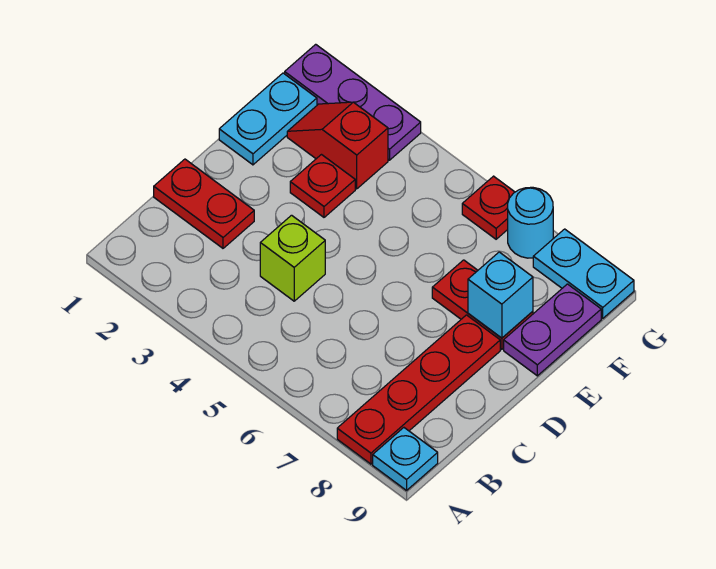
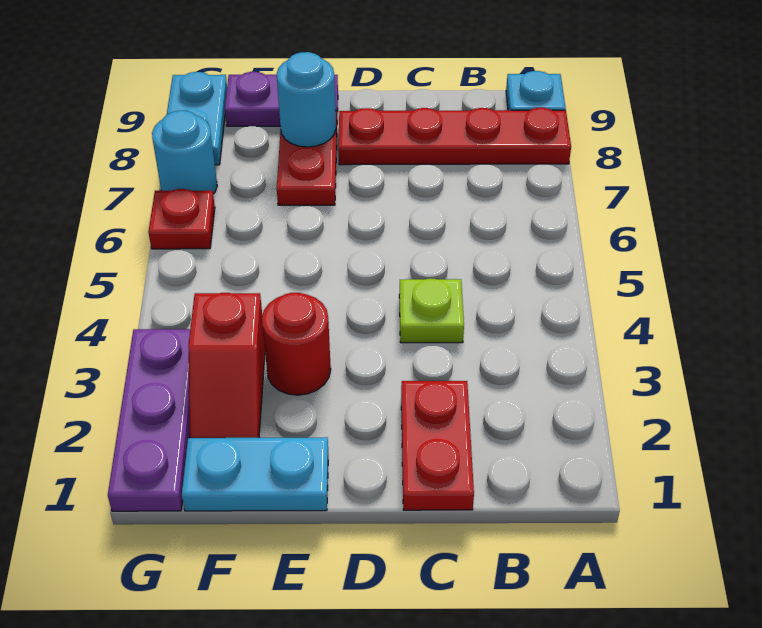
lime brick C4 level 1 -> lime plate C4 level 1
red plate E3 level 1 -> red round brick E3 level 1
cyan brick E8 level 2 -> cyan round brick E8 level 2

